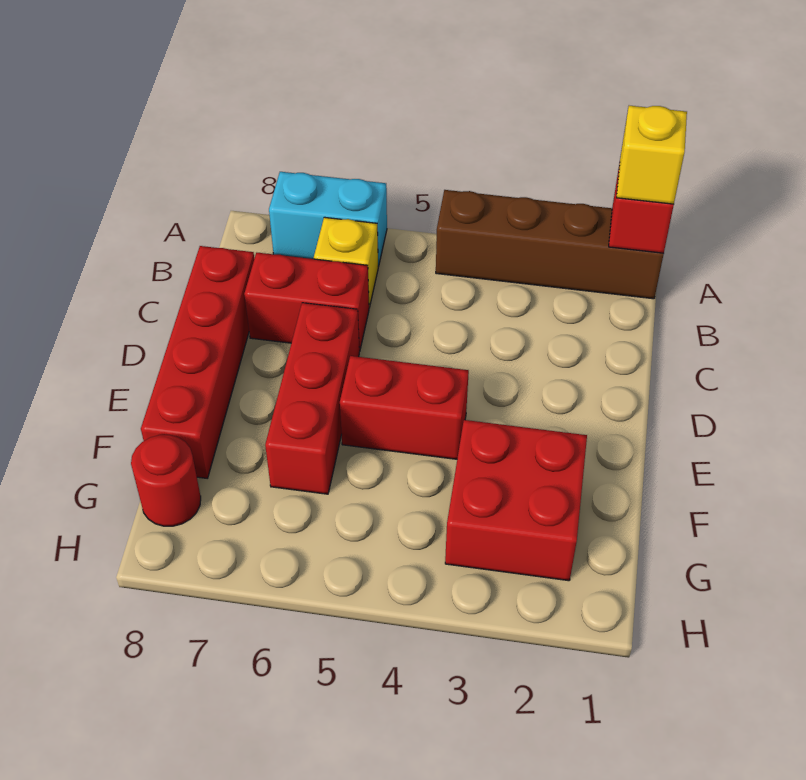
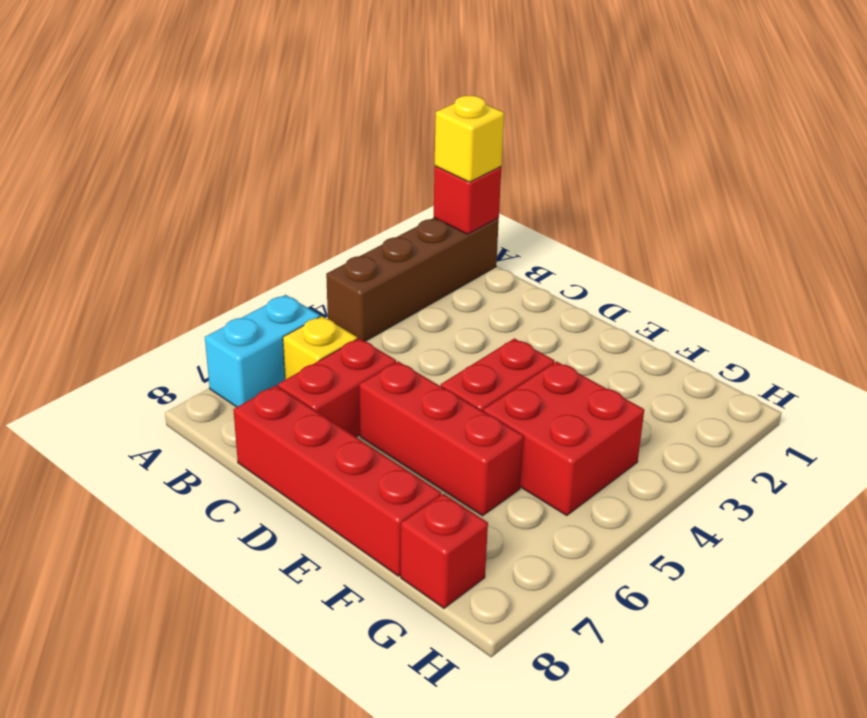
red brick F2:G3 level 1 -> red brick F4:G5 level 1
red round brick G8 level 1 -> red brick G8 level 1

